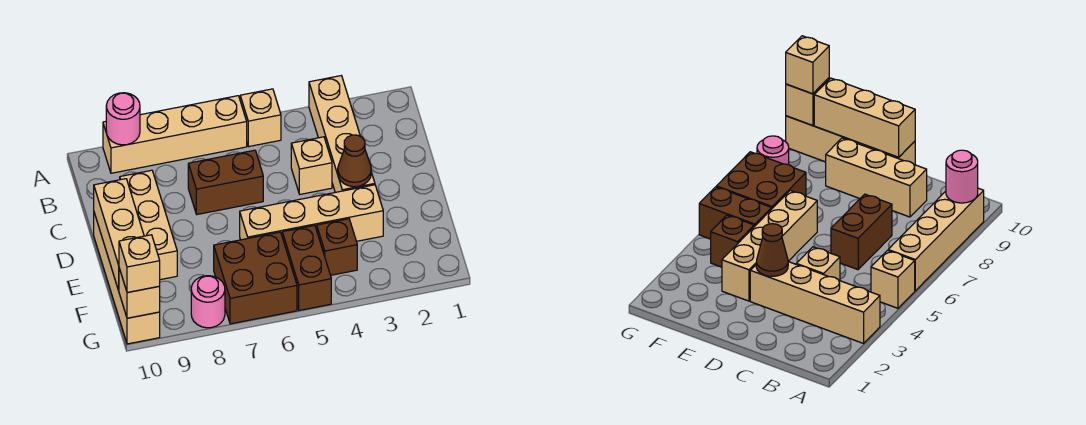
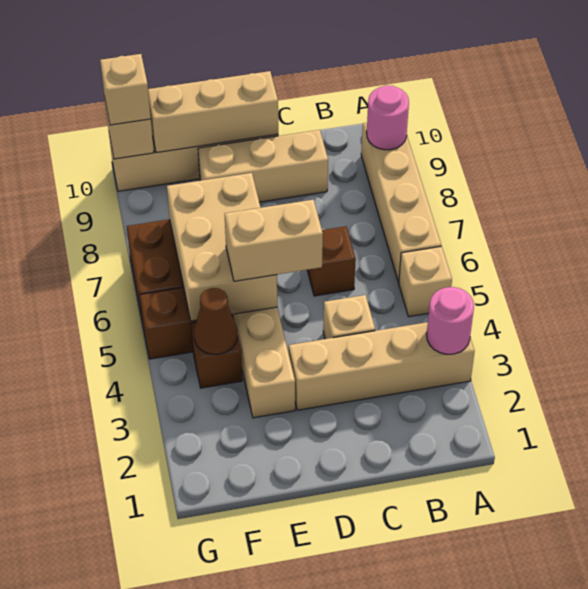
brown brick C6:C7 level 1 -> brown brick C6 level 1
brown cone D3 level 2 -> brown cone F4 level 2
none -> tan brick D5:E5 level 3
none -> tan brick E5:F7 level 2
pink round brick G8 level 1 -> pink round brick A3 level 2

